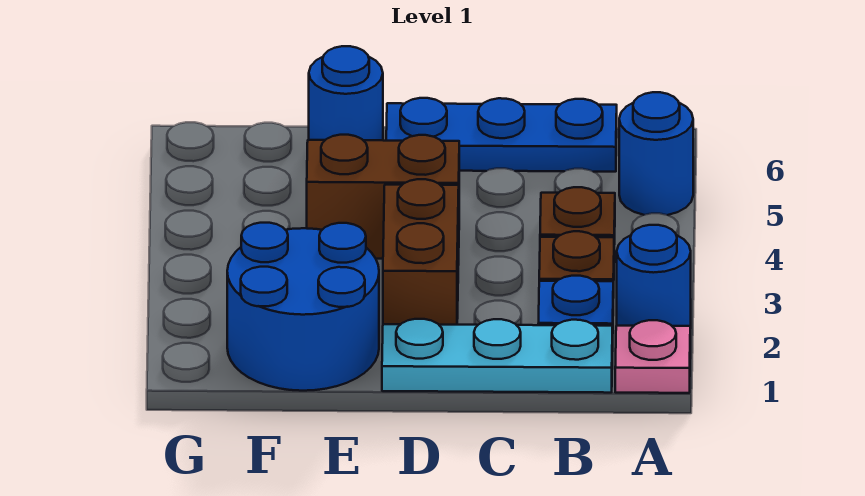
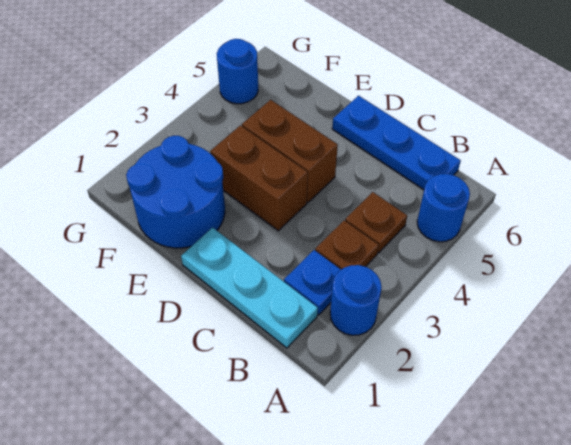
pink plate A1 level 1 -> none
brown brick D2:D3 level 1 -> brown brick D3:E3 level 1
blue round brick E6 level 1 -> blue round brick G5 level 1

